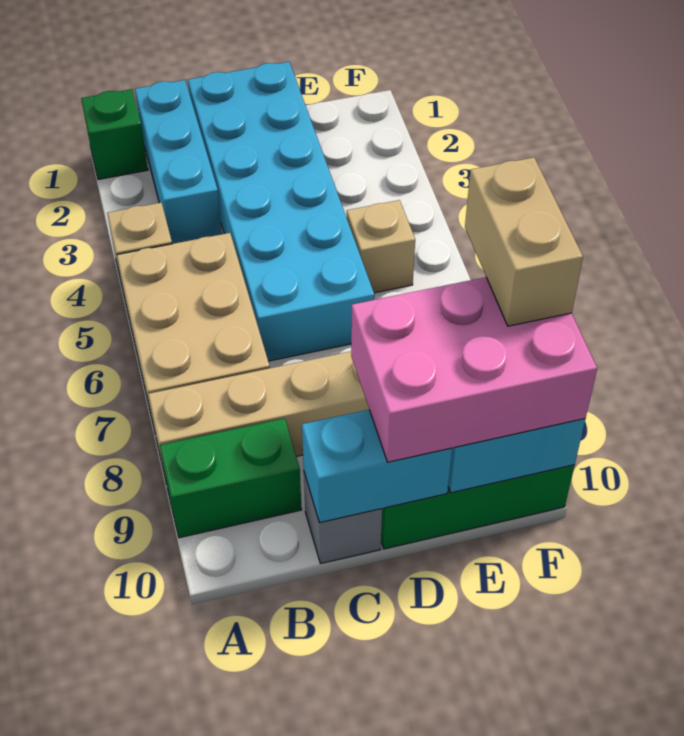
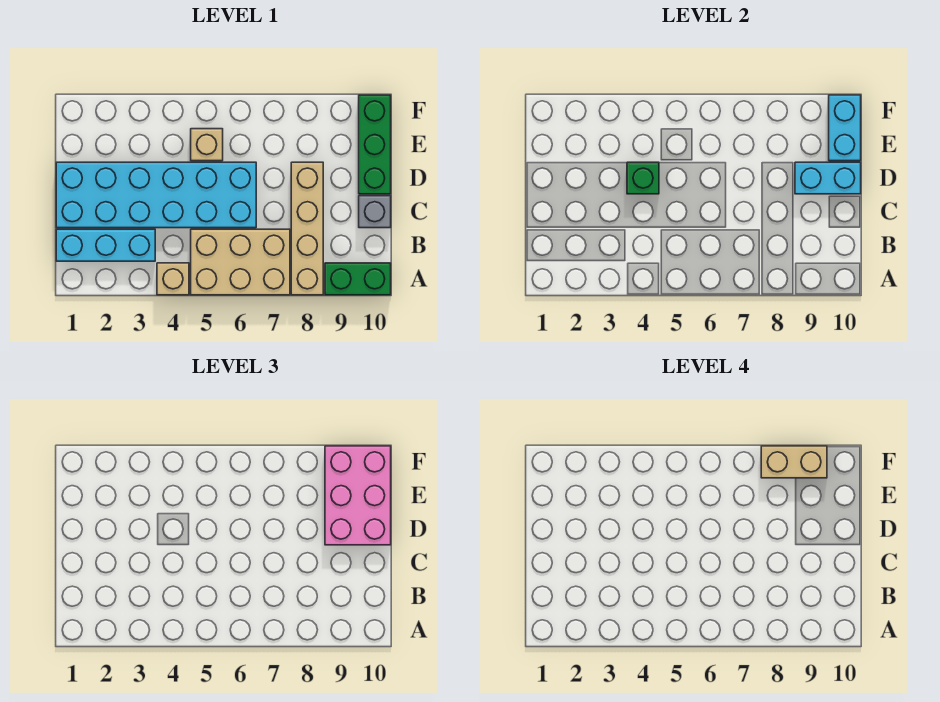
green brick A1 level 1 -> green brick D4 level 2
green brick A9:B9 level 1 -> green brick A9:A10 level 1
cyan brick C10:D10 level 2 -> cyan brick D9:D10 level 2

